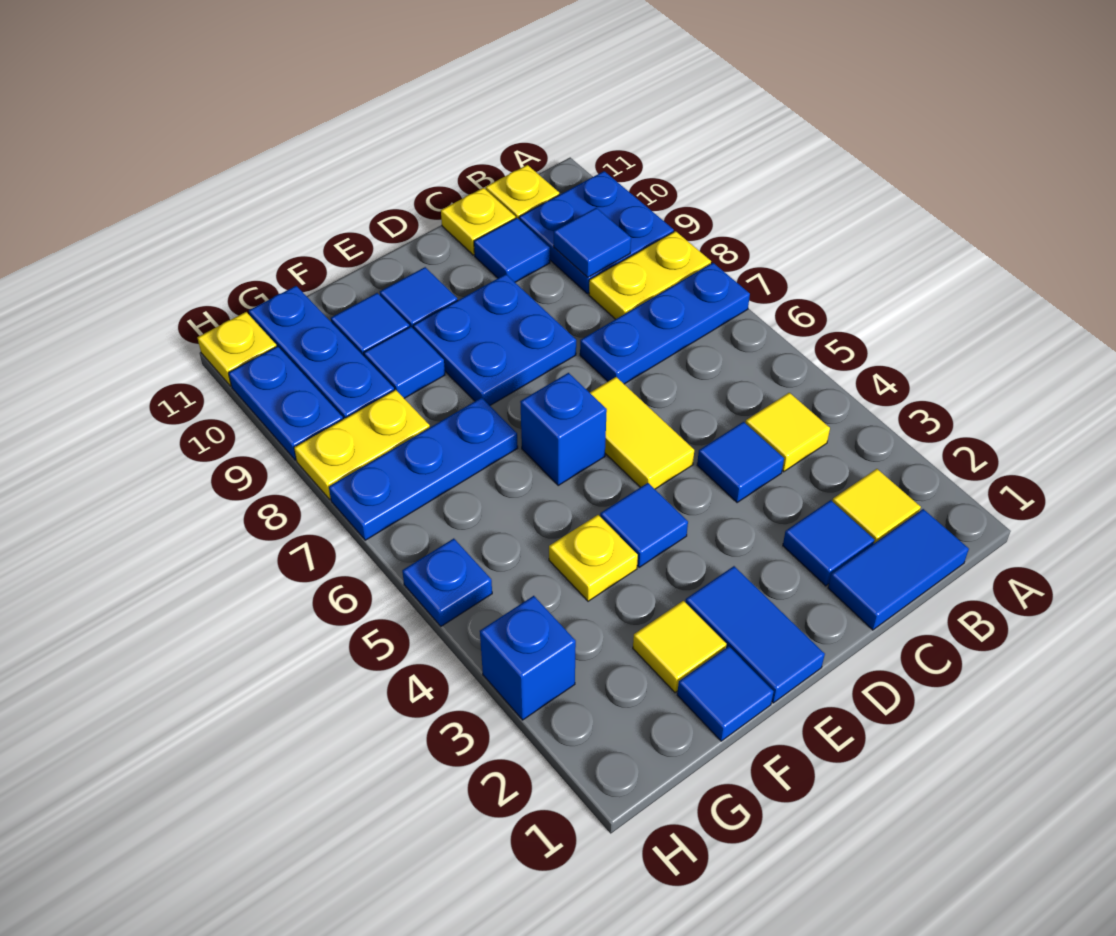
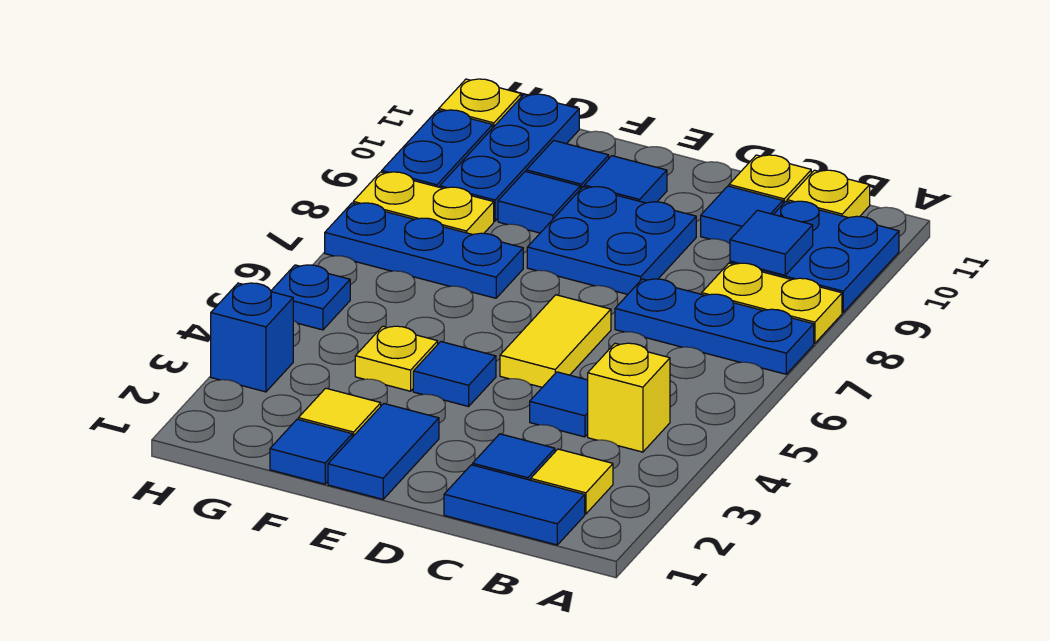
yellow tile B4 level 1 -> yellow brick B4 level 1
blue brick E6 level 1 -> none

